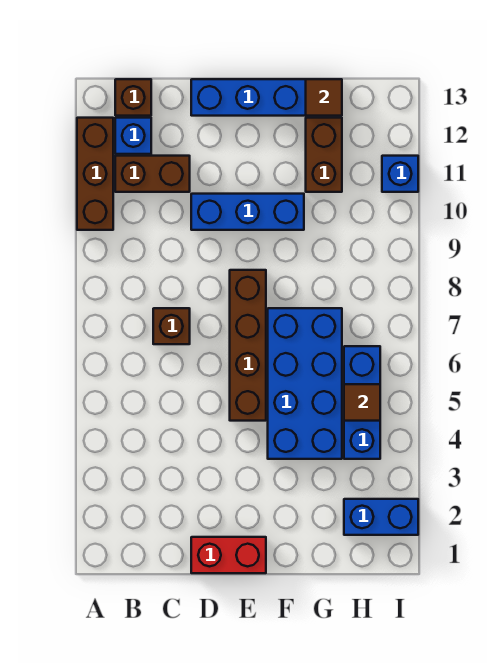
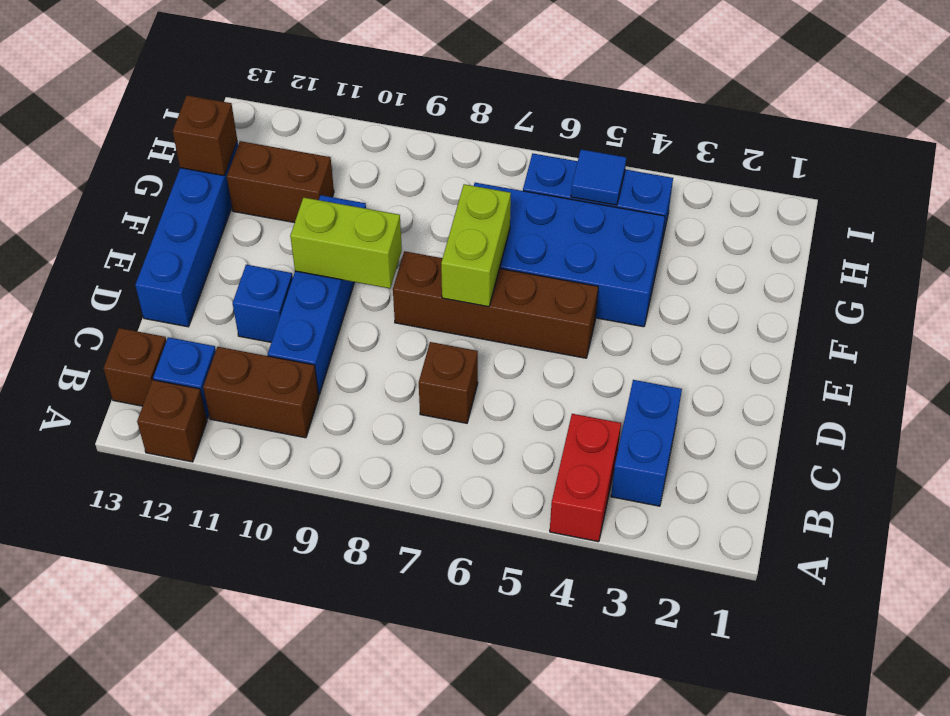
brown brick A10:A12 level 1 -> brown brick A12 level 1
brown brick B11:C11 level 1 -> brown brick B10:B11 level 1
red brick D1:E1 level 1 -> red brick A4:B4 level 1
blue brick D10:F10 level 1 -> blue brick C10:F10 level 1
none -> lime brick E7:F7 level 2
none -> lime brick E9:E10 level 2
brown tile G13 level 2 -> brown brick G13 level 2
blue brick H2:I2 level 1 -> blue brick B3:C3 level 1
brown tile H5 level 2 -> blue tile H5 level 2
blue brick I11 level 1 -> blue brick D11 level 1

